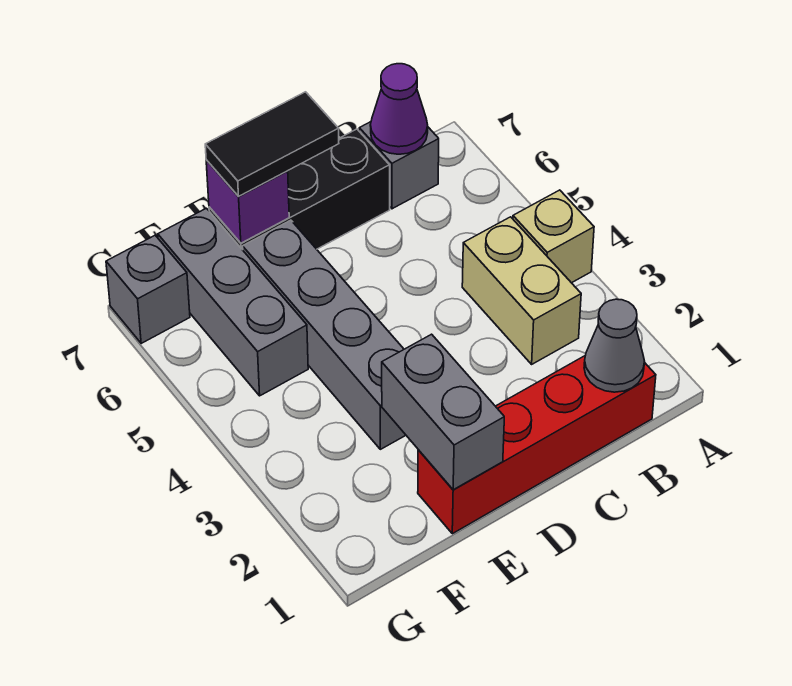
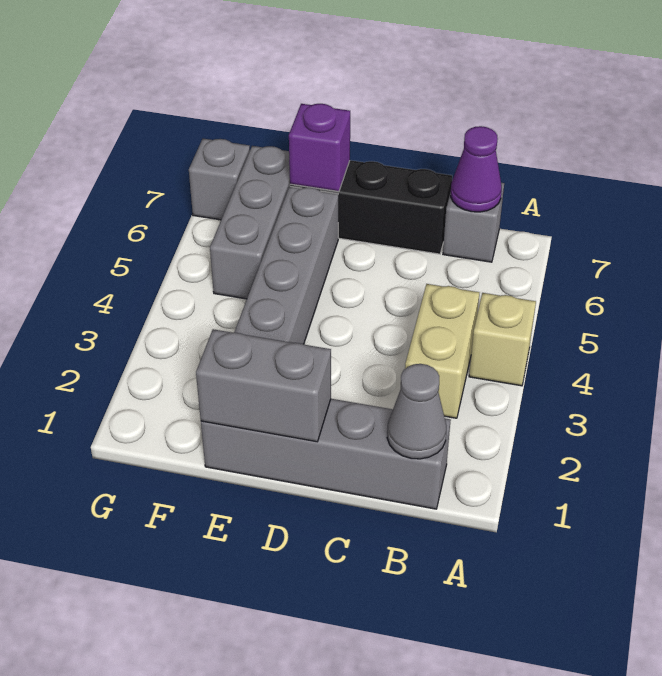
red brick B1:E1 level 1 -> grey brick B1:E1 level 1
black tile D7:E7 level 3 -> none
grey brick E1:E2 level 2 -> grey brick D1:E1 level 2

